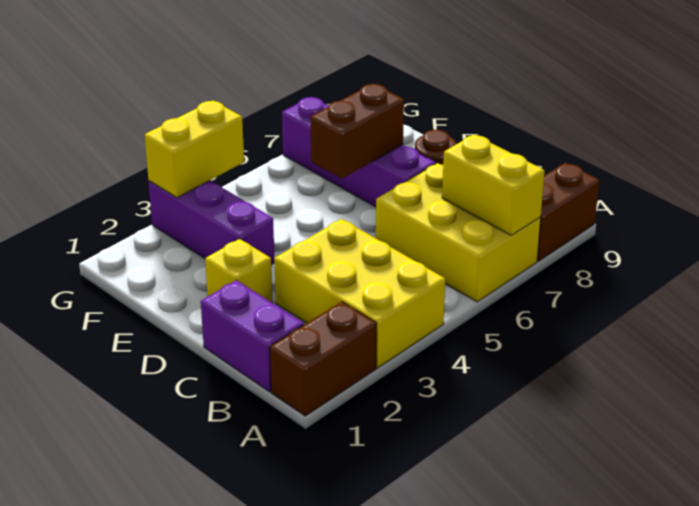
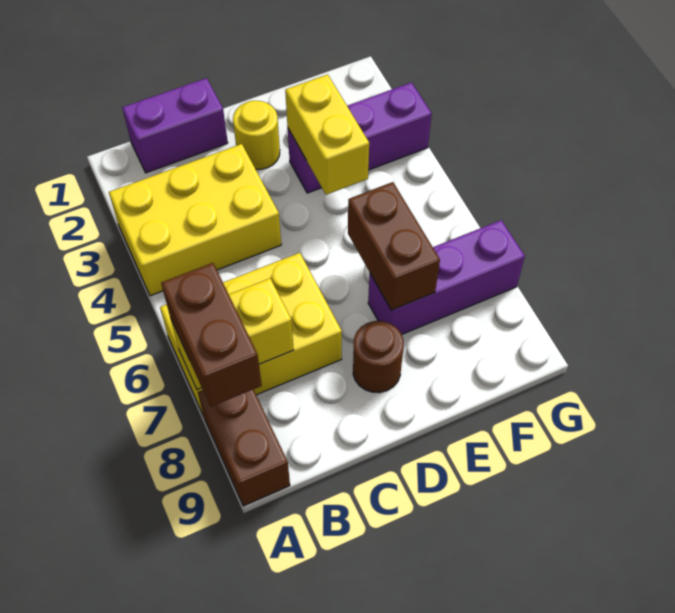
brown brick A1:A2 level 1 -> brown brick A7:A8 level 3
yellow brick D2 level 1 -> yellow round brick D2 level 1
purple brick D7:G7 level 1 -> purple brick E7:G7 level 1
yellow brick G3:G4 level 2 -> yellow brick E3:E4 level 2

